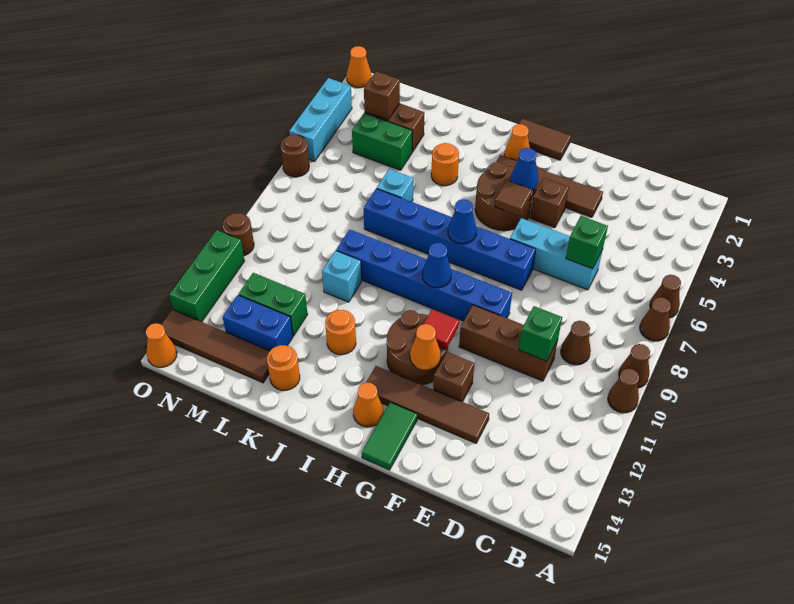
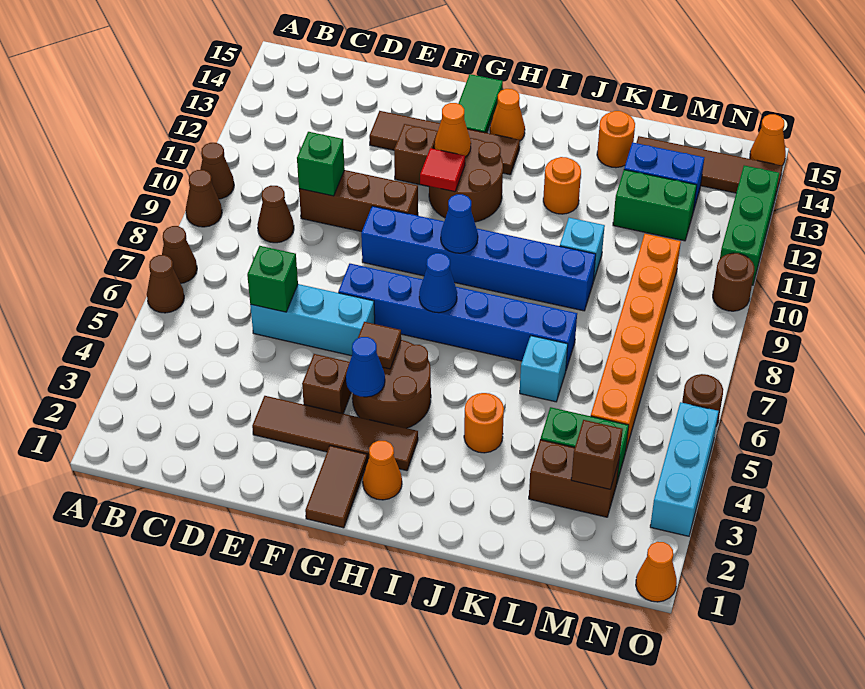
brown tile G1:H1 level 1 -> brown tile G1:G2 level 1
none -> orange brick M5:M10 level 1

